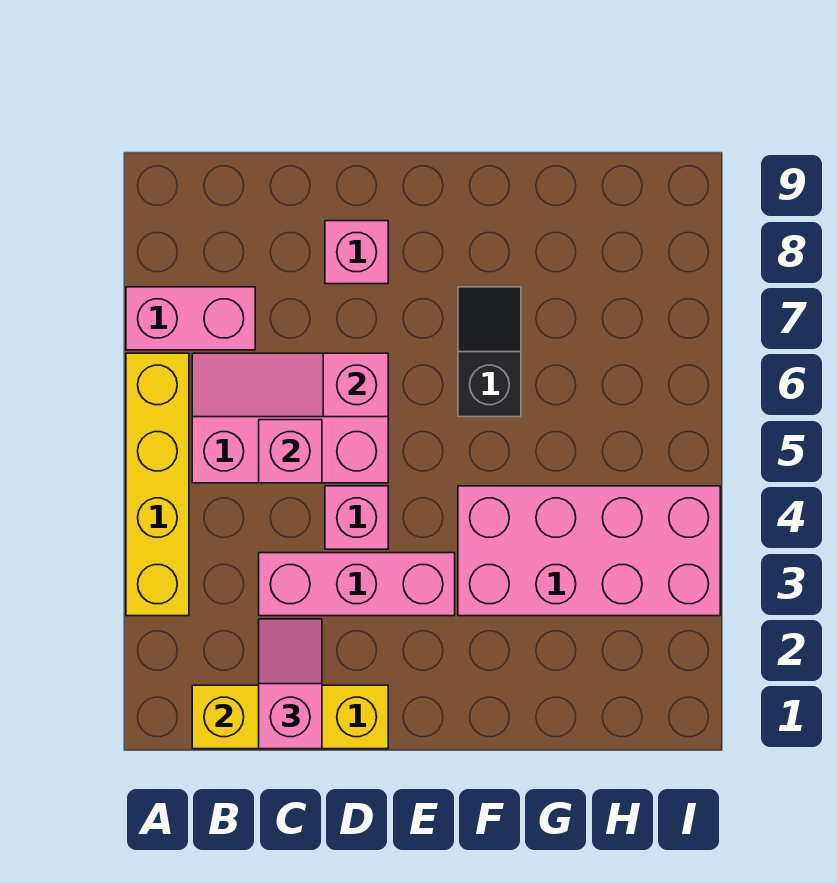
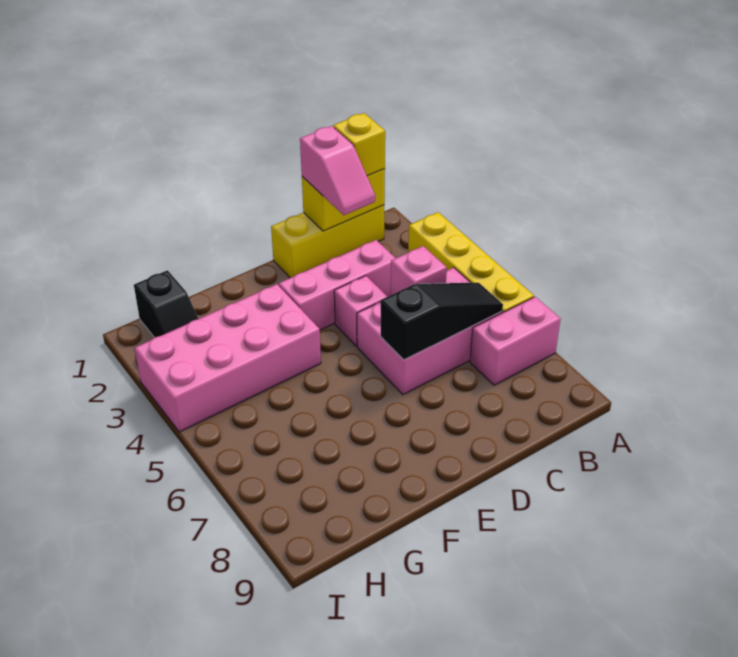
none -> yellow brick B1 level 3
pink slope B6:D6 level 2 top D -> black slope B6:D6 level 2 top D
pink brick D8 level 1 -> none
black slope F6:F7 level 1 top 6 -> black slope H1:H2 level 1 top 1

